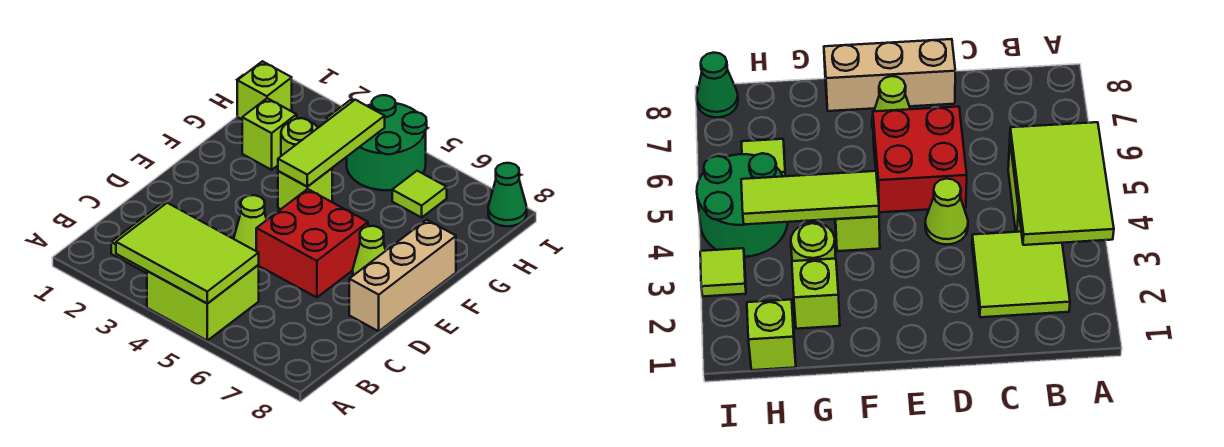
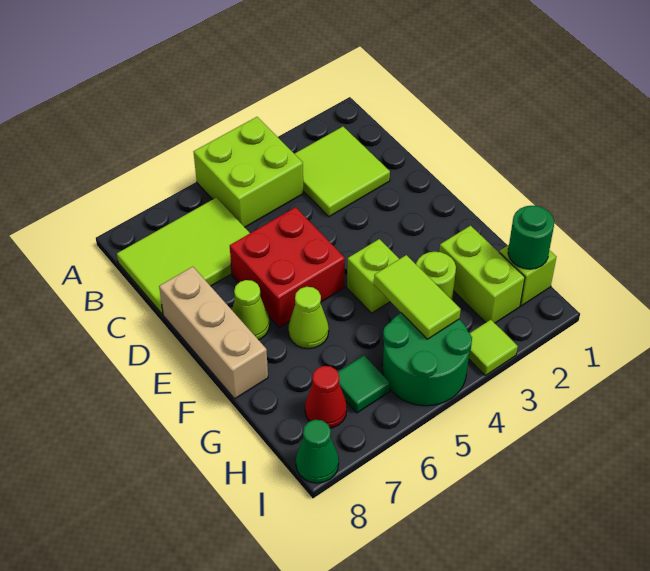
lime tile A3:B5 level 2 -> lime tile B6:C8 level 1
lime cone D4 level 1 -> lime cone F6 level 1
lime tile F4:H4 level 2 -> lime tile G4:H4 level 2
lime brick G2 level 1 -> lime brick G2:H2 level 1
none -> green round brick H1 level 2
lime tile H6 level 1 -> green tile H6 level 1
none -> red cone H7 level 1

